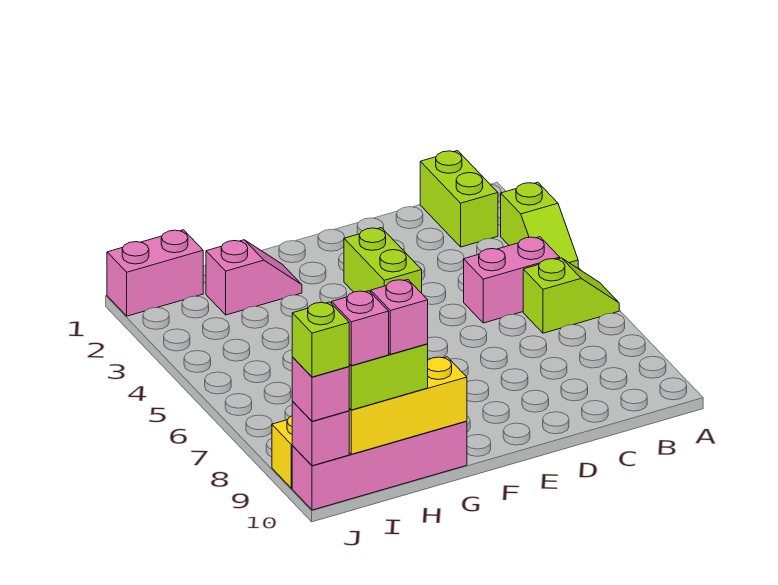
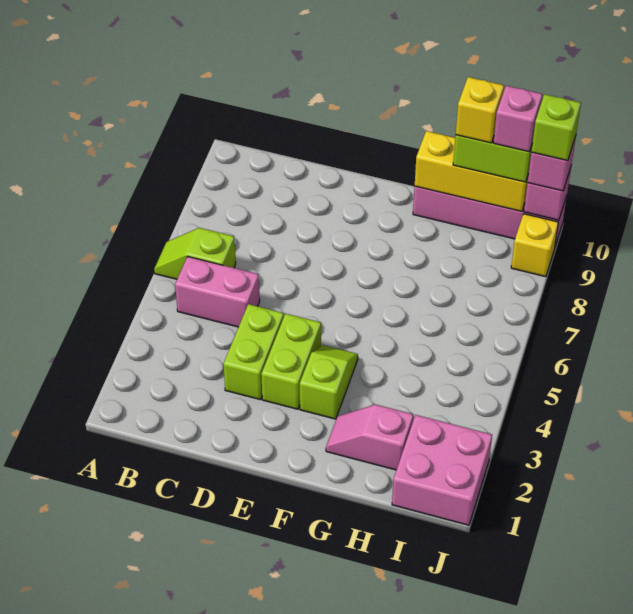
lime slope A3:A4 level 1 top 3 -> lime slope F3:F4 level 1 top 3
lime brick B1:B2 level 1 -> lime brick D3:D4 level 1
pink brick H10 level 4 -> yellow brick H10 level 4
pink brick I1:J1 level 1 -> pink brick I1:J2 level 1

